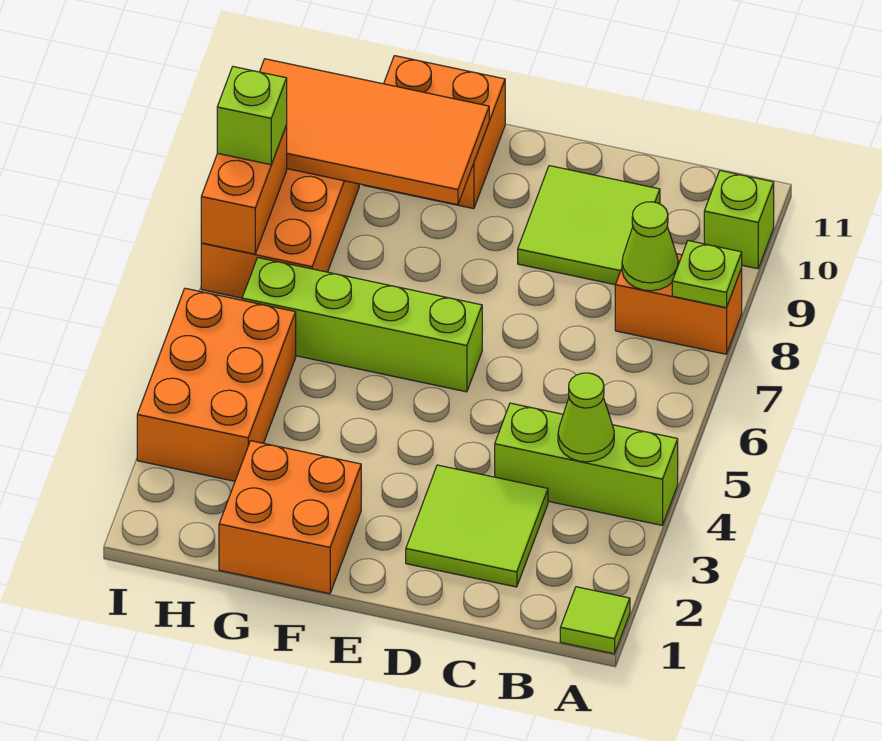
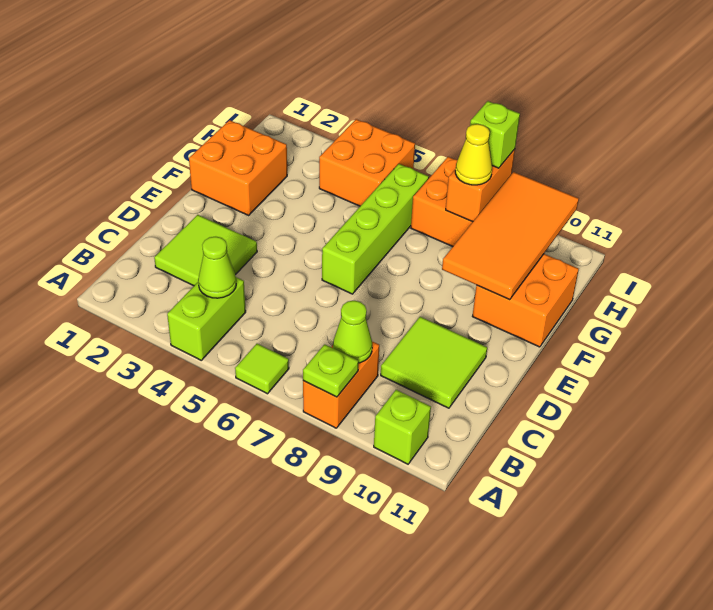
lime tile A1 level 1 -> lime tile A6 level 1
lime brick A4:C4 level 1 -> lime brick A4:B4 level 1
orange brick H3:I5 level 1 -> orange brick H4:I5 level 1
none -> yellow cone H8 level 3
orange brick I7:I8 level 2 -> orange brick H8:I8 level 2

